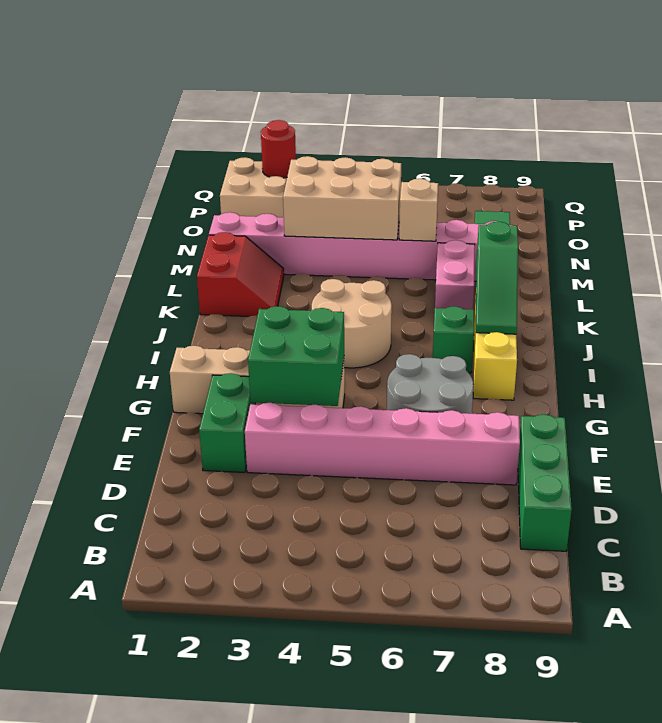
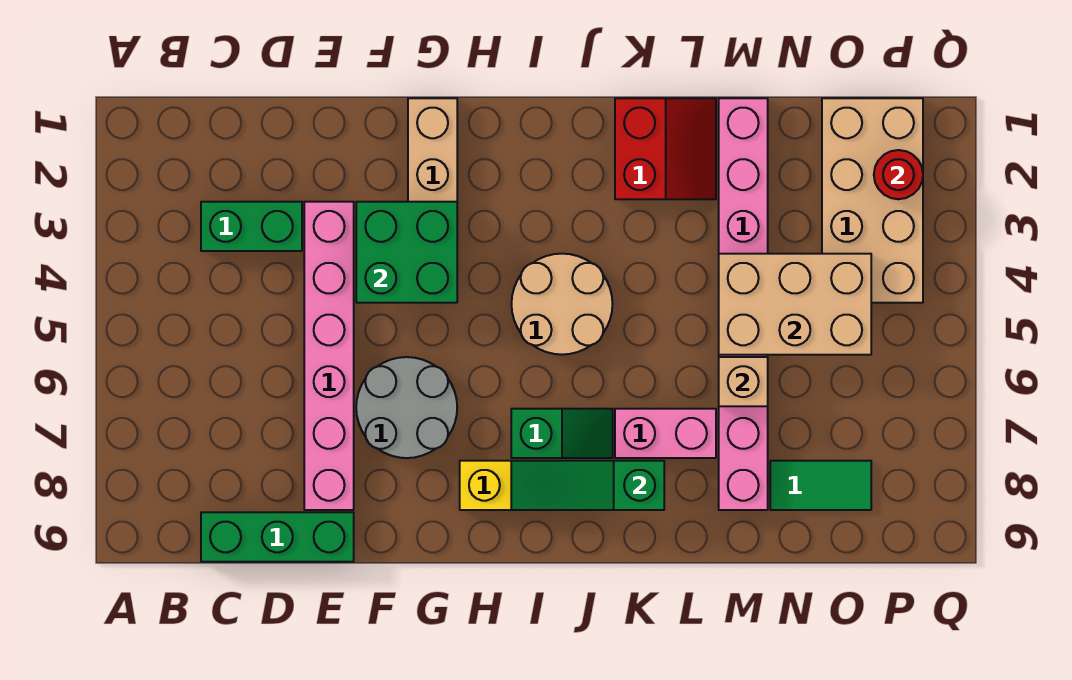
green brick E2:F2 level 1 -> green brick C3:D3 level 1
red slope K1:L2 level 1 top 1 -> red slope K1:L2 level 1 top K
tan brick M3:N5 level 2 -> tan brick M4:O5 level 2

